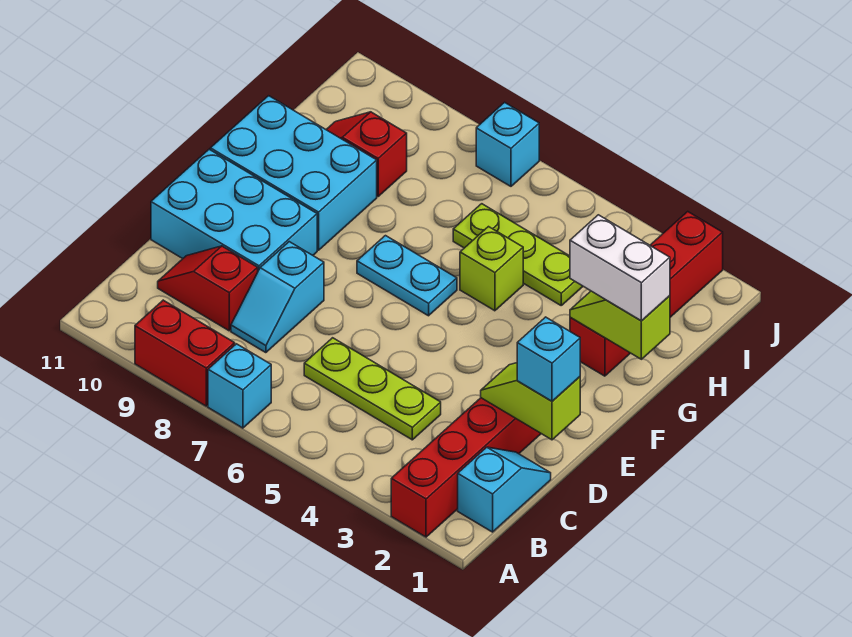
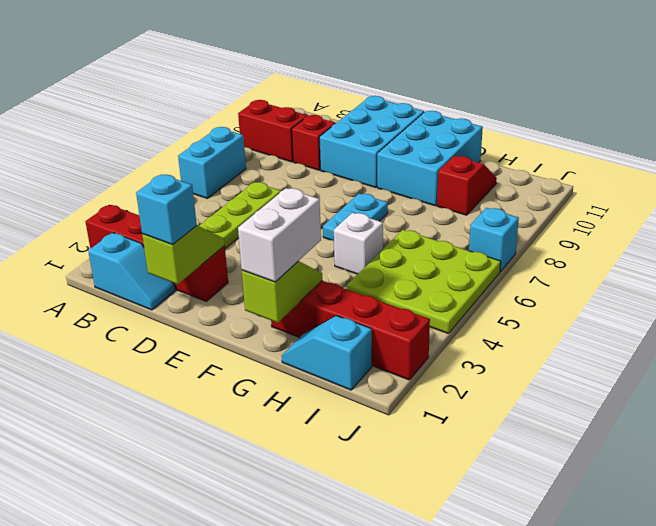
cyan brick A7 level 1 -> cyan brick A6:A7 level 1
red brick A8:A9 level 1 -> red brick A9:B9 level 1
cyan slope C8:D8 level 1 top D -> cyan slope H1:I1 level 1 top I
lime brick G5 level 1 -> white brick G5 level 1
lime plate H4:H6 level 1 -> lime plate H4:J6 level 1

